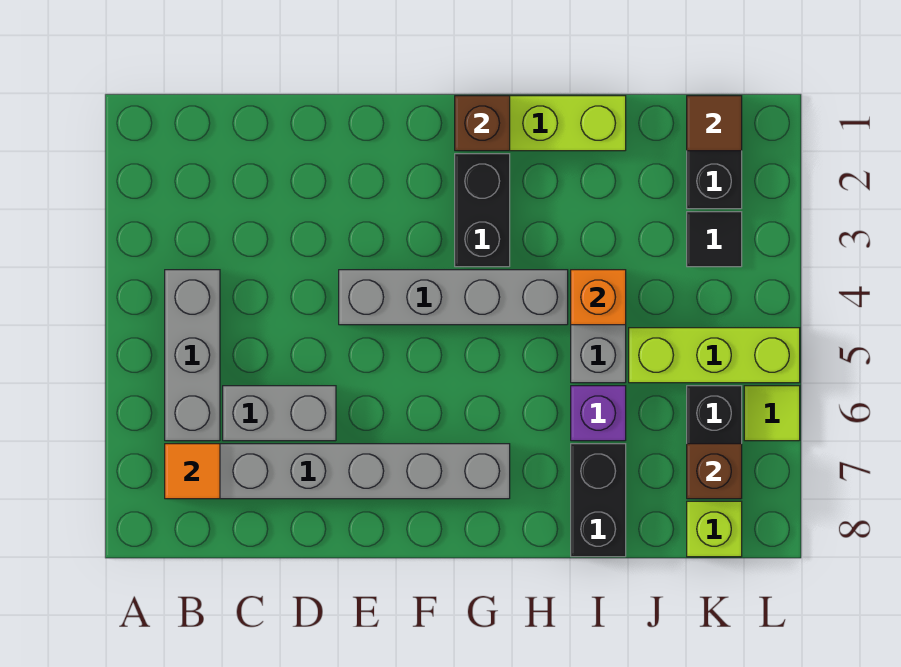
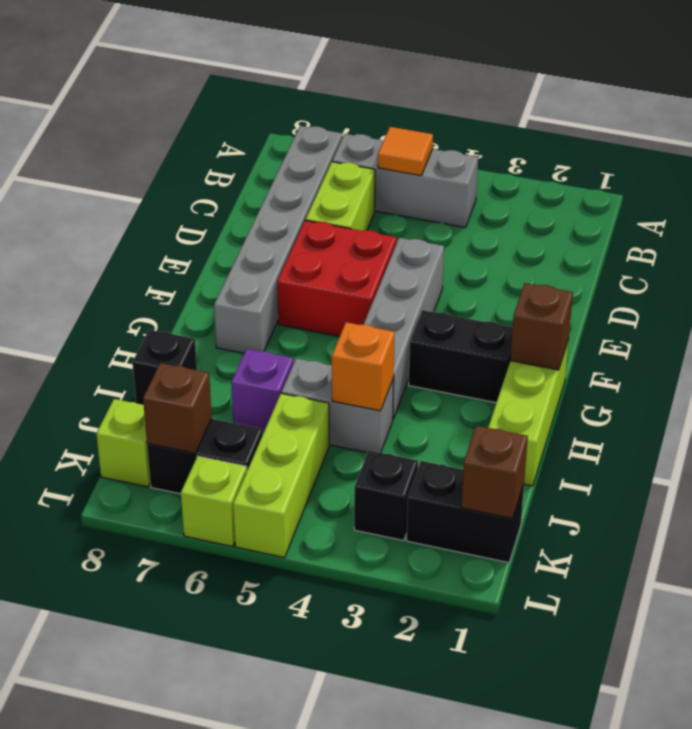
orange tile B7 level 2 -> orange tile B5 level 2
grey brick C6:D6 level 1 -> lime brick C6:D6 level 1
none -> red brick E5:F6 level 1
black brick I7:I8 level 1 -> black brick I8 level 1
brown tile K1 level 2 -> brown brick K1 level 2
black tile K3 level 1 -> black brick K3 level 1
lime tile L6 level 1 -> lime brick L6 level 1

